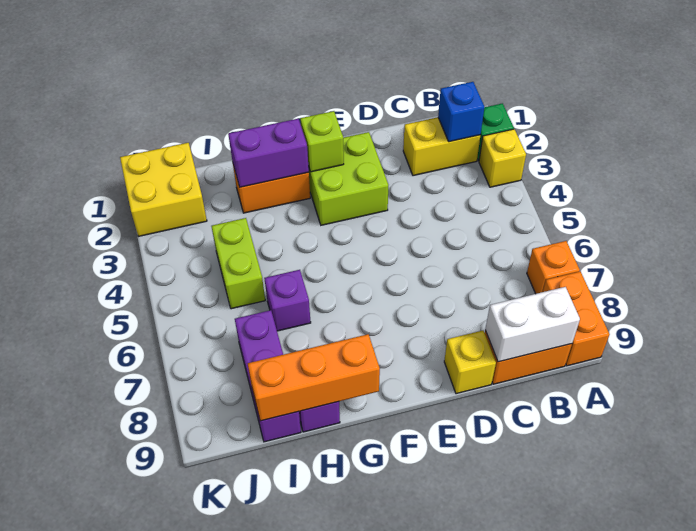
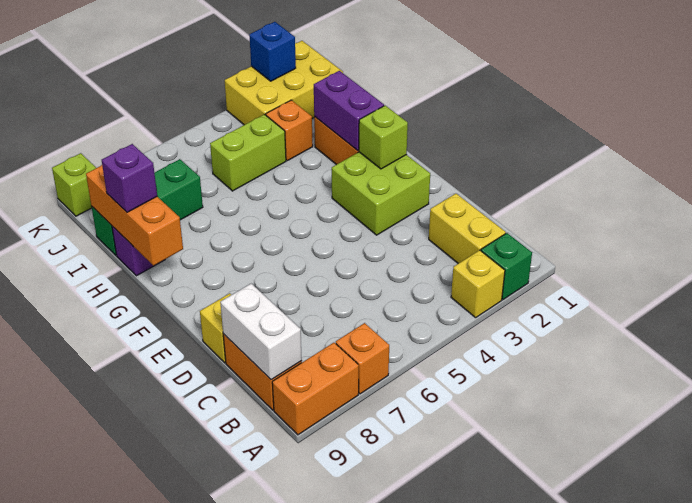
blue brick B2 level 2 -> blue brick K2 level 2
purple brick H6 level 1 -> purple brick H9 level 3
none -> orange brick I3 level 1
purple brick I7:I9 level 1 -> green brick I7:I9 level 1
yellow brick J1:K2 level 1 -> yellow brick J1:K3 level 1
none -> lime brick K9 level 1

